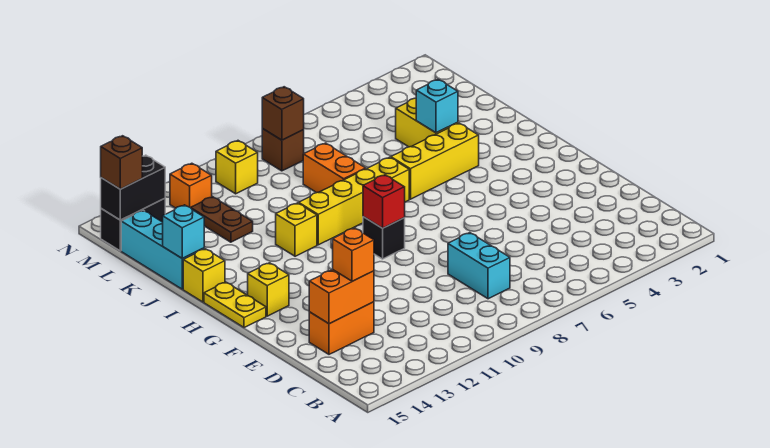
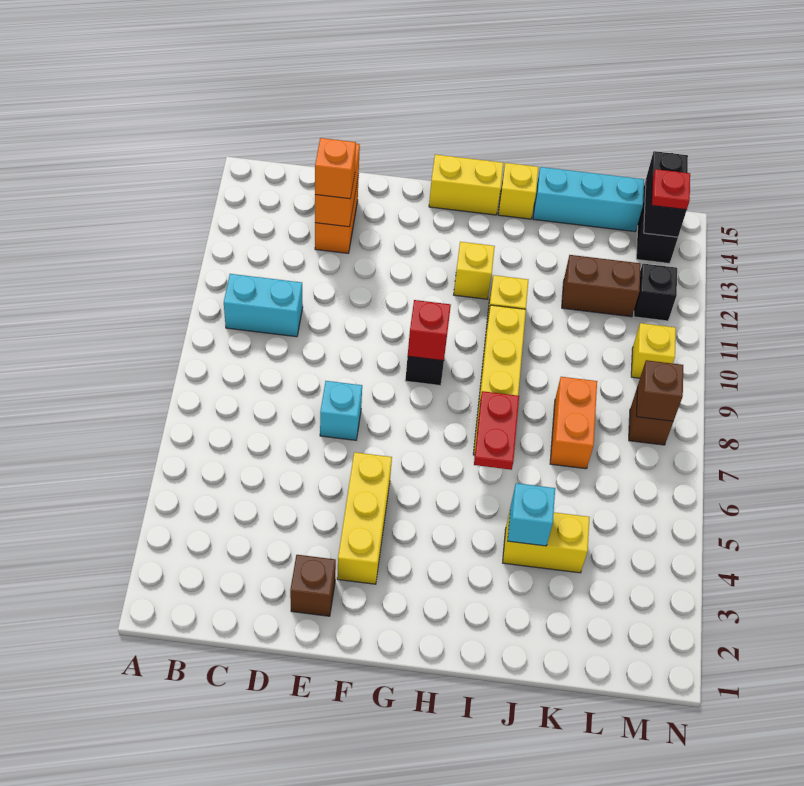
cyan brick C8:D8 level 1 -> cyan brick B10:C10 level 1
yellow brick G14 level 1 -> yellow brick H12 level 1
yellow plate G15:H15 level 1 -> yellow brick G15:H15 level 1
yellow brick I4:I6 level 1 -> yellow brick F3:F5 level 1
none -> red plate I6:I7 level 2
orange brick J8:K8 level 1 -> orange brick K7:K8 level 1
cyan brick J15 level 2 -> cyan brick E7 level 1
brown plate K12:L12 level 1 -> brown brick K12:L12 level 1
orange brick M12 level 1 -> black brick M12 level 1
none -> red plate M14 level 3
brown brick M15 level 3 -> brown brick E2 level 1

